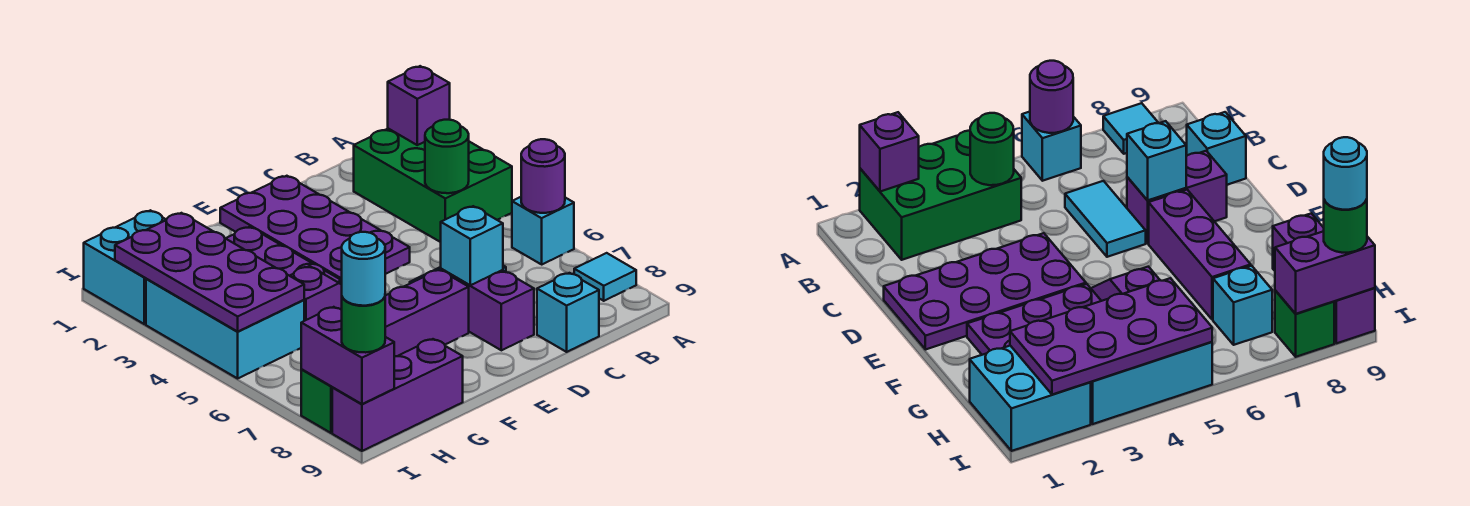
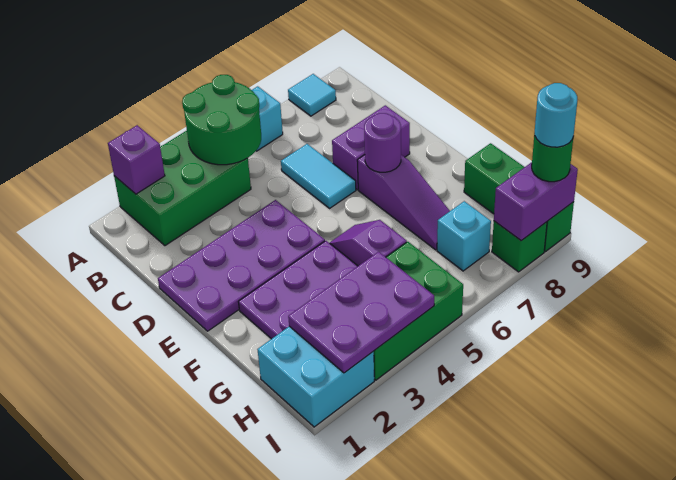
purple round brick A6 level 2 -> purple round brick E7 level 2
green round brick B4 level 2 -> green round brick A4:B5 level 2
cyan brick C9 level 1 -> none
cyan brick D7 level 2 -> none
purple brick E7:G7 level 1 -> purple slope E7:G7 level 1 top E
purple brick G9:I9 level 1 -> green brick G9:I9 level 1
purple plate H2:I5 level 2 -> purple plate H2:I4 level 2
cyan brick H3:I5 level 1 -> green brick H3:I5 level 1

